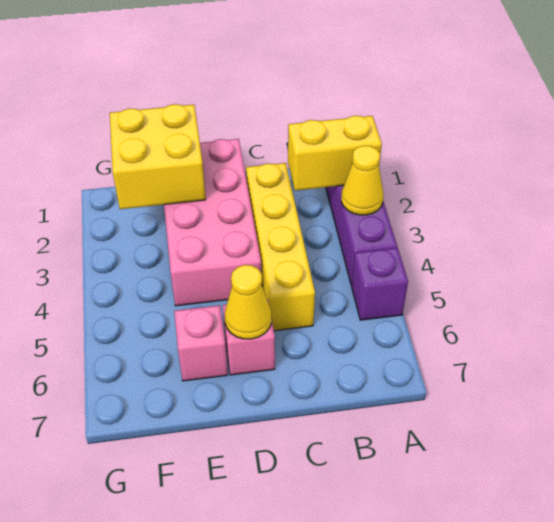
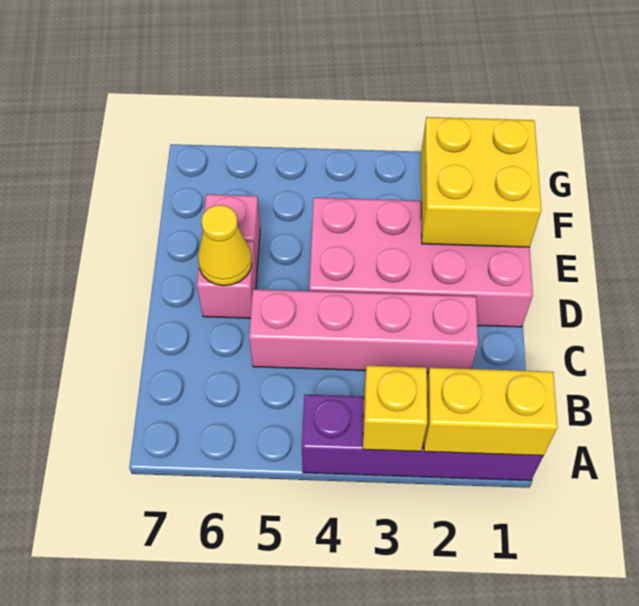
yellow brick A2:B2 level 2 -> yellow brick A1:A2 level 2
yellow cone A3 level 2 -> yellow brick A3 level 2
purple brick A5 level 1 -> none
yellow brick C2:C5 level 1 -> pink brick C2:C5 level 1

